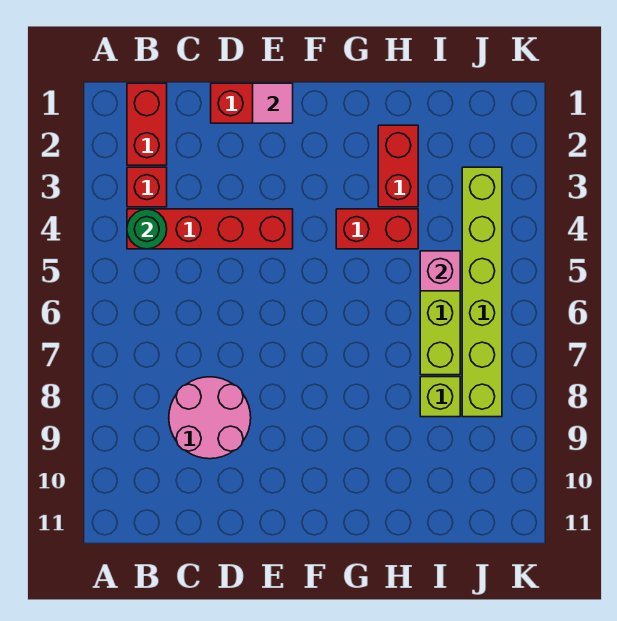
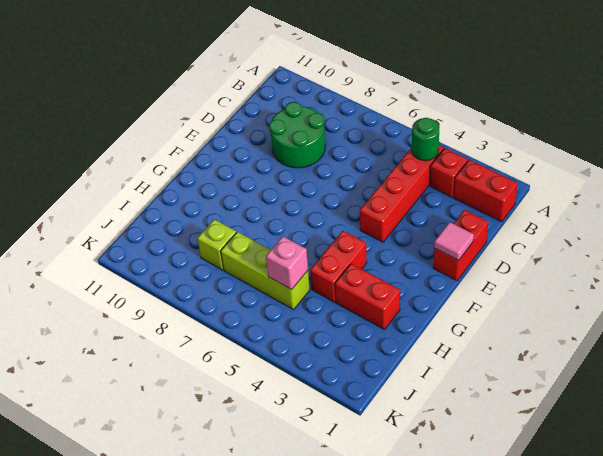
pink round brick C8:D9 level 1 -> green round brick C8:D9 level 1
lime brick J3:J8 level 1 -> none

